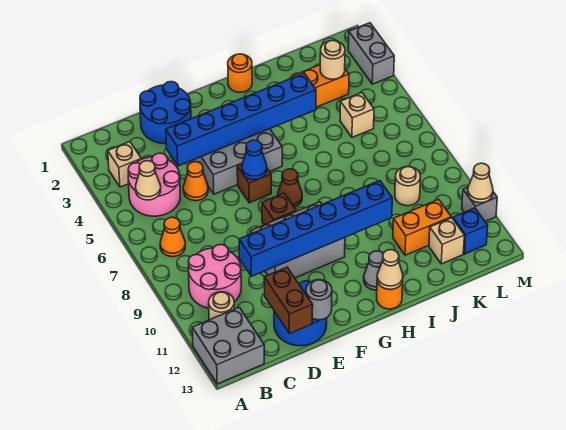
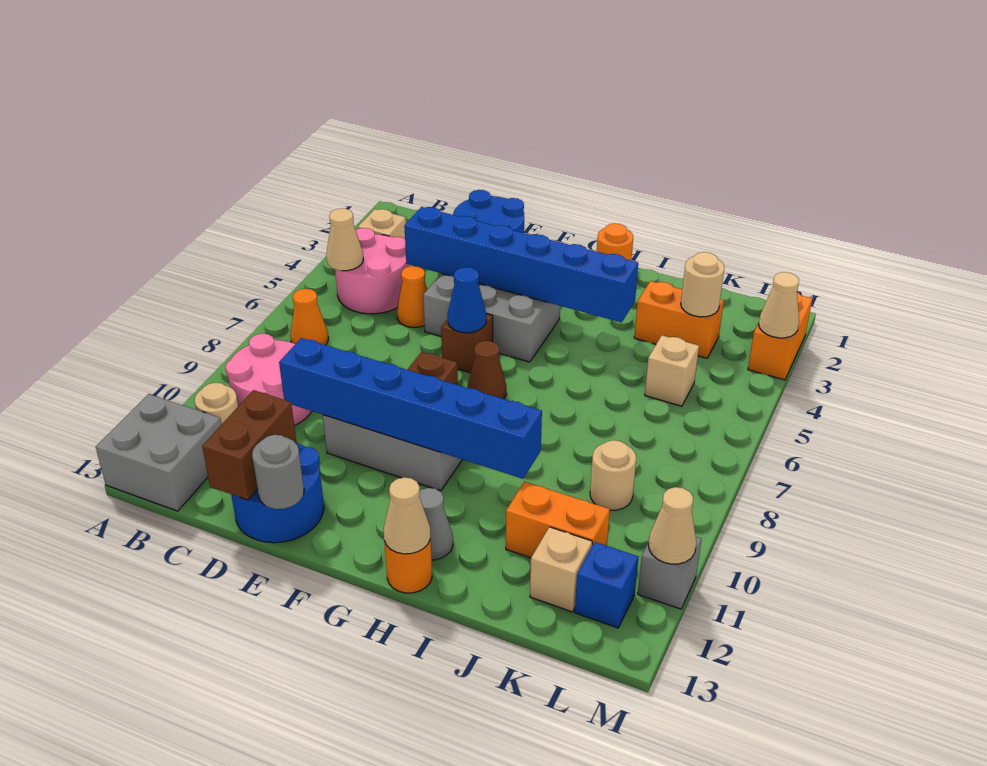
grey brick M2:M3 level 1 -> orange brick M2:M3 level 1
none -> tan cone M3 level 2

